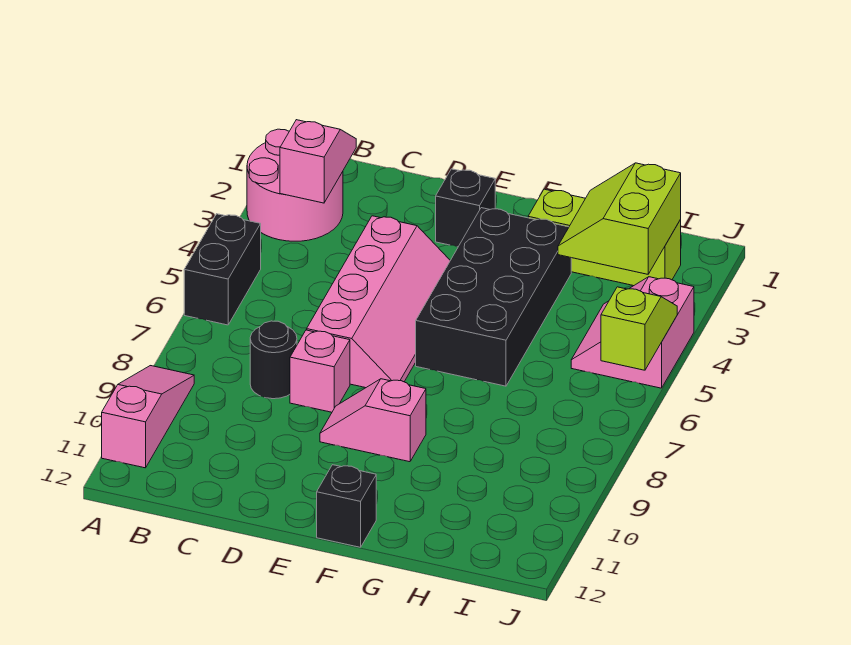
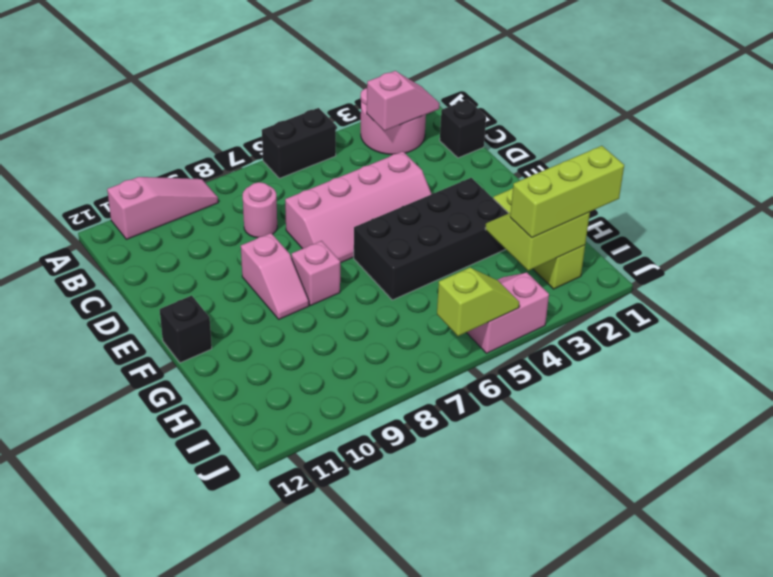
black round brick C8 level 1 -> pink round brick C8 level 1
pink brick D8 level 1 -> pink brick F8 level 1
black brick E2 level 1 -> black brick C1 level 1
pink slope E9:F9 level 1 top F -> pink slope E9:F9 level 1 top E
none -> lime brick I1:I3 level 3

